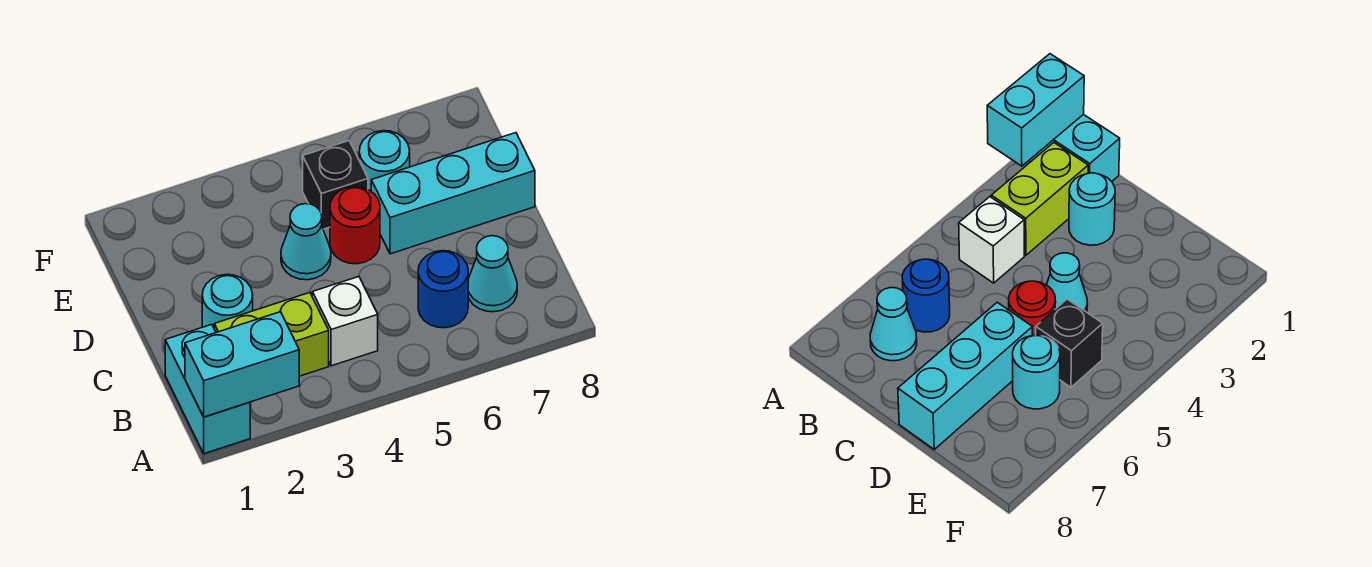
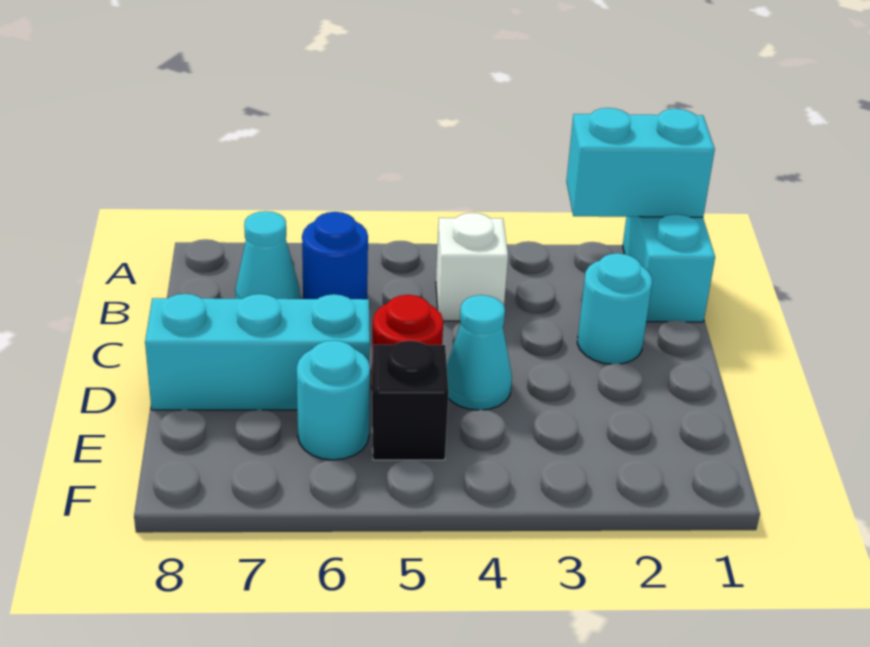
lime brick B2:B3 level 1 -> none

